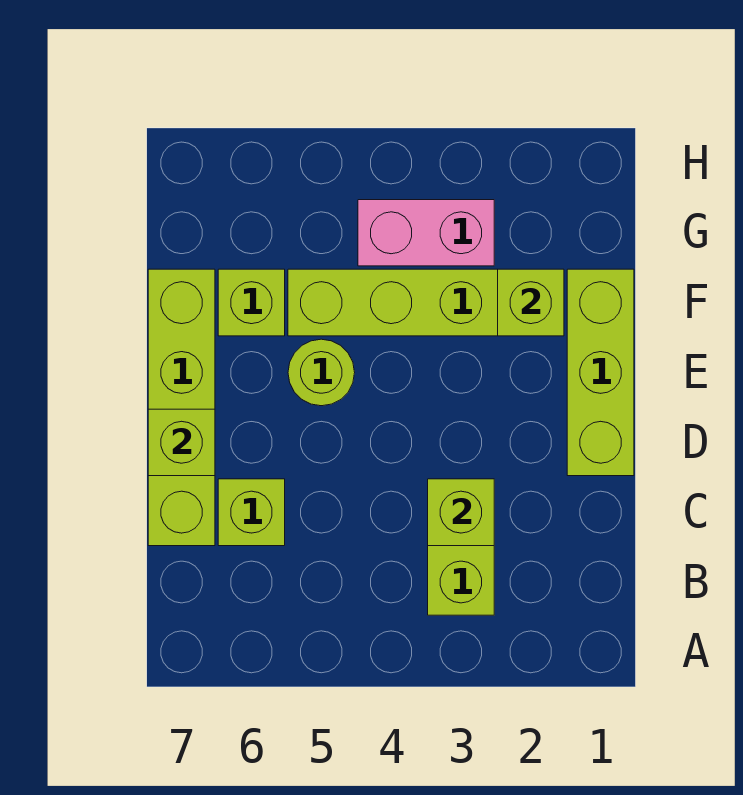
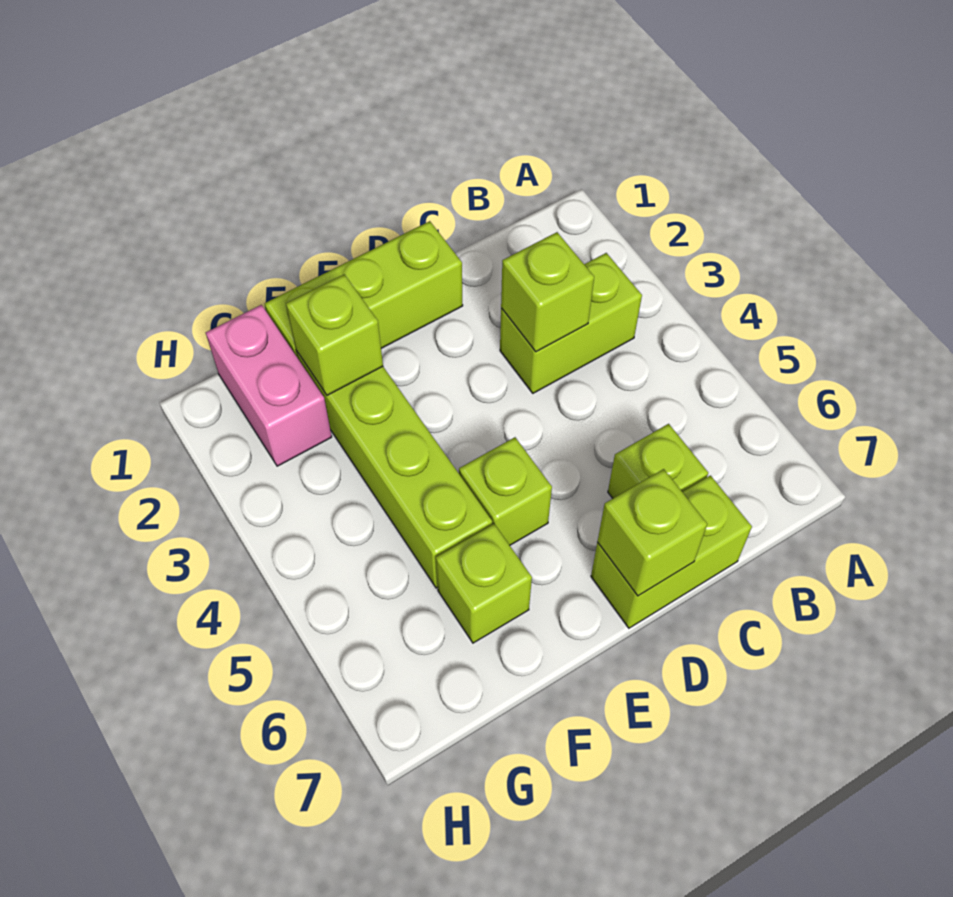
lime brick C7:F7 level 1 -> lime brick C7:D7 level 1
lime round brick E5 level 1 -> lime brick E5 level 1
pink brick G3:G4 level 1 -> pink brick G1:G2 level 1

